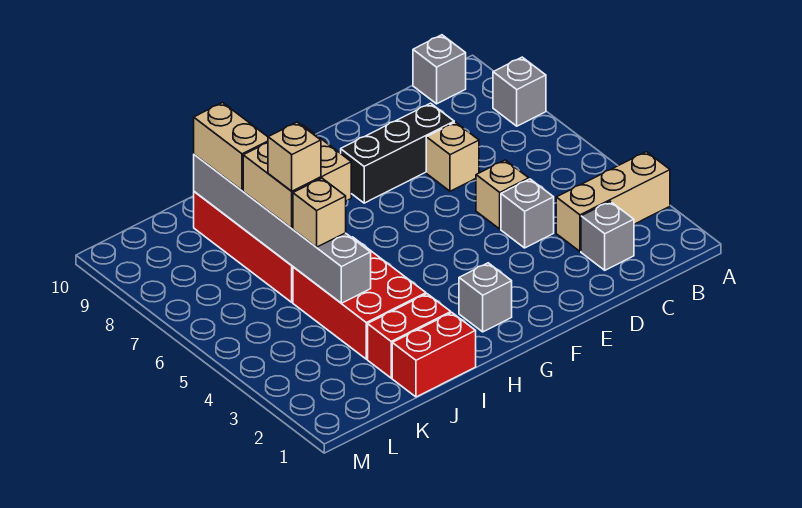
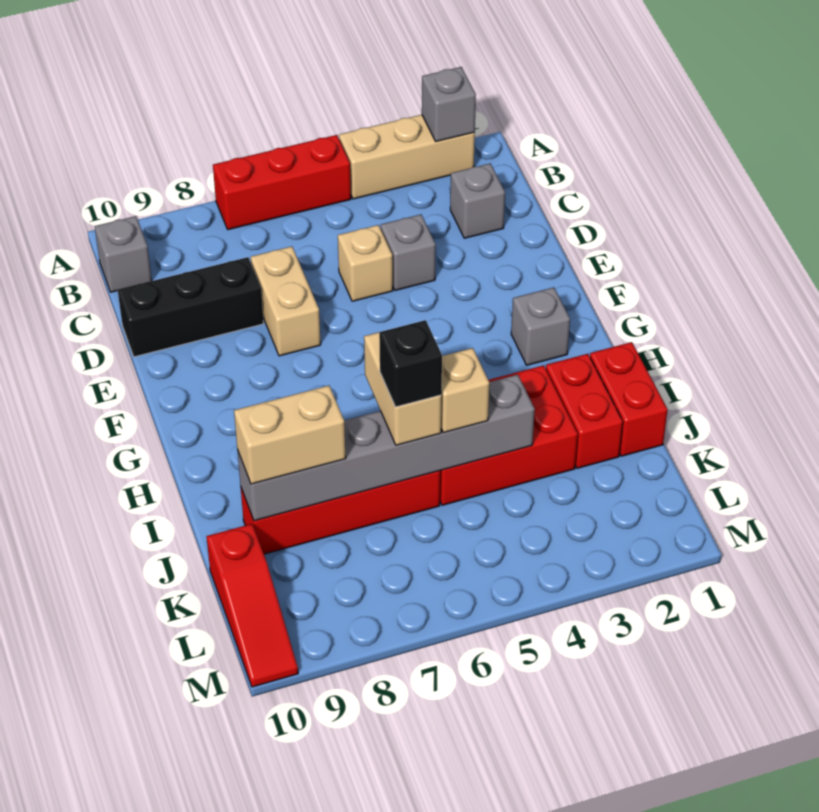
tan brick A3:C3 level 1 -> tan brick A2:A4 level 1
none -> red brick A5:A7 level 1
grey brick A8 level 1 -> grey brick A2 level 2
tan brick D7 level 1 -> tan brick D7:E7 level 1
black brick D8:F8 level 1 -> black brick D8:D10 level 1
tan brick I6:J7 level 3 -> tan brick I6:J6 level 3
tan brick J6 level 4 -> black brick J6 level 4
none -> red slope K10:M10 level 1 top K

